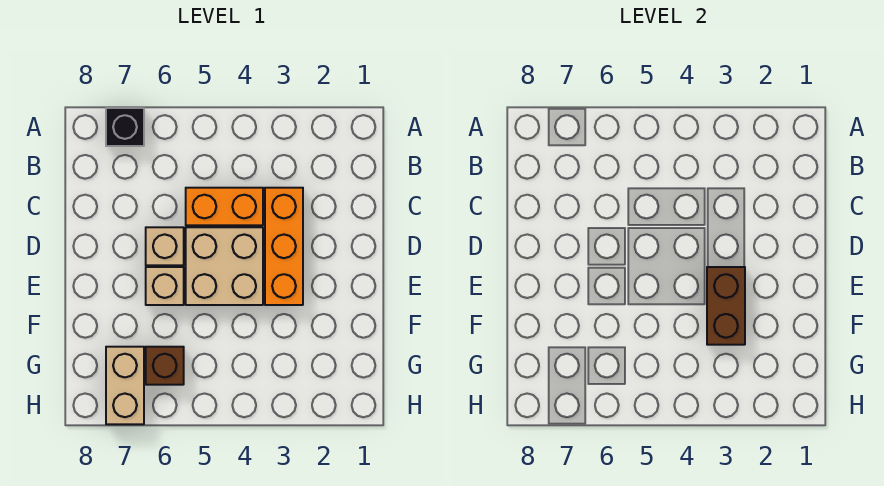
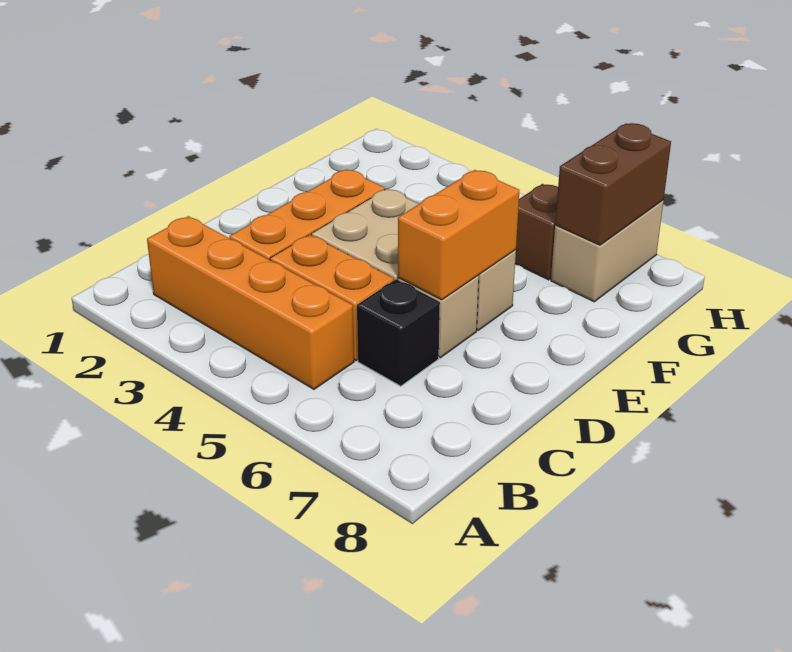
black brick A7 level 1 -> black brick C6 level 1
none -> orange brick B2:B5 level 1
none -> orange brick D6:E6 level 2
brown brick E3:F3 level 2 -> brown brick G7:H7 level 2

